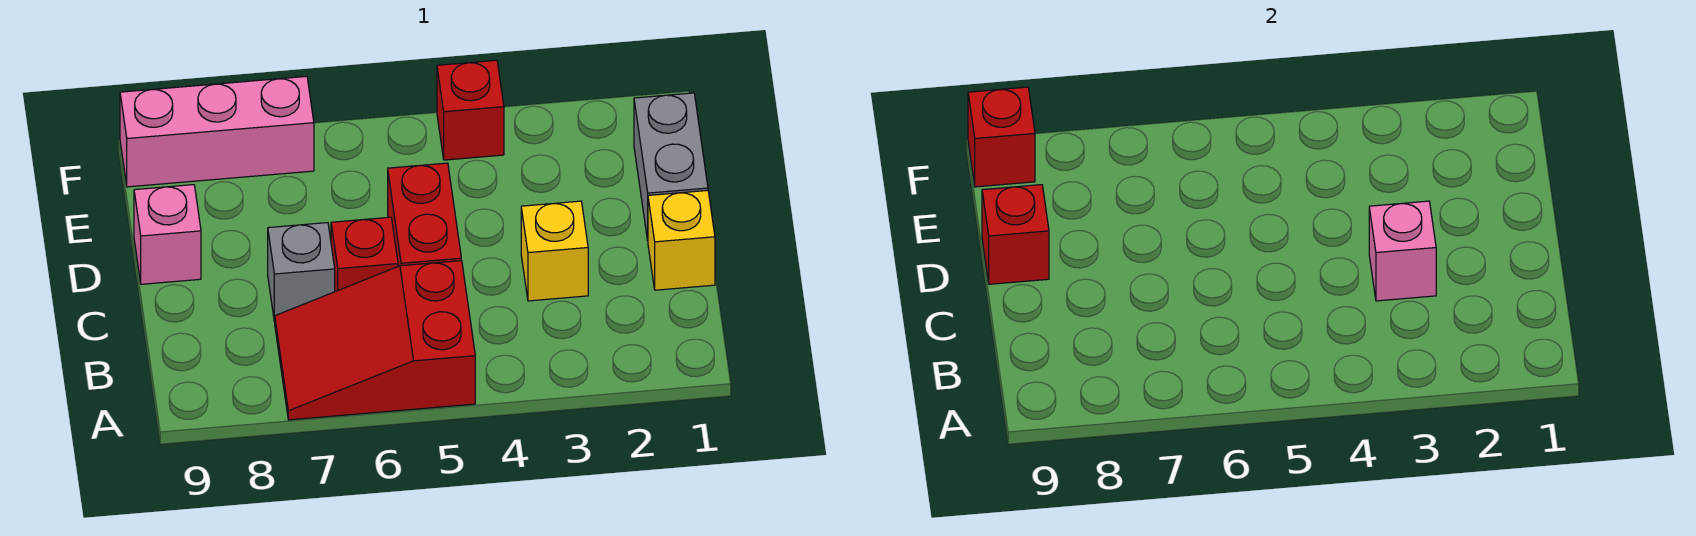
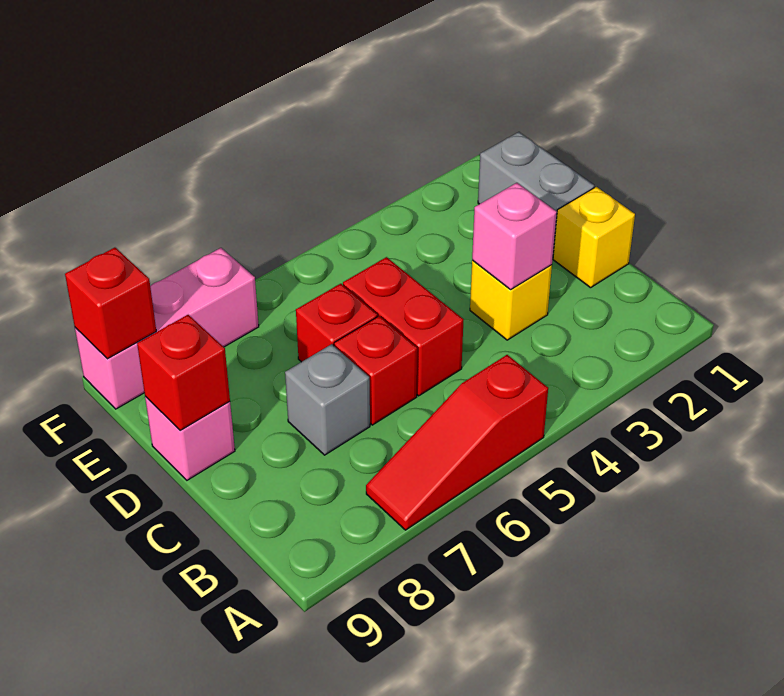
red slope A5:B7 level 1 top 5 -> red slope A5:A7 level 1 top 5
red brick F4 level 1 -> red brick D6 level 1

